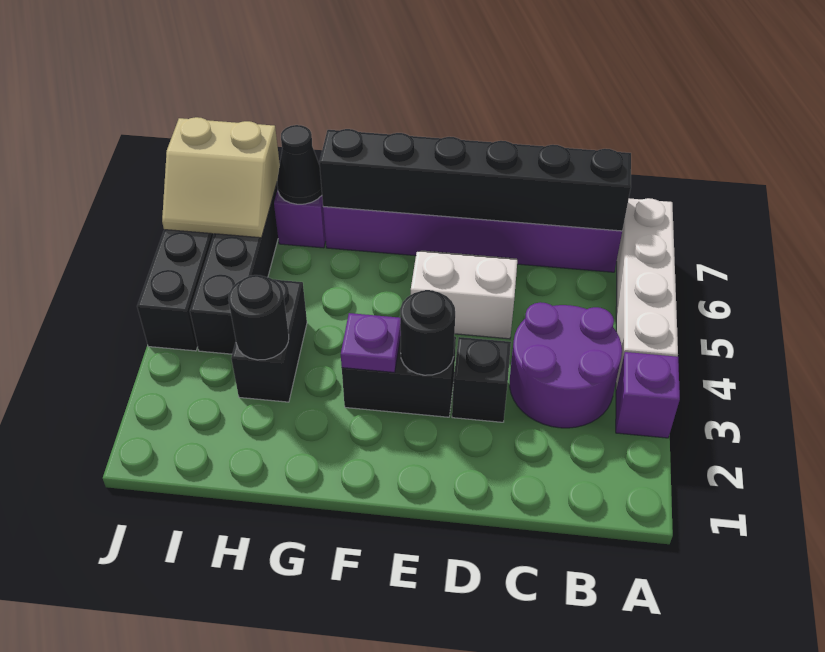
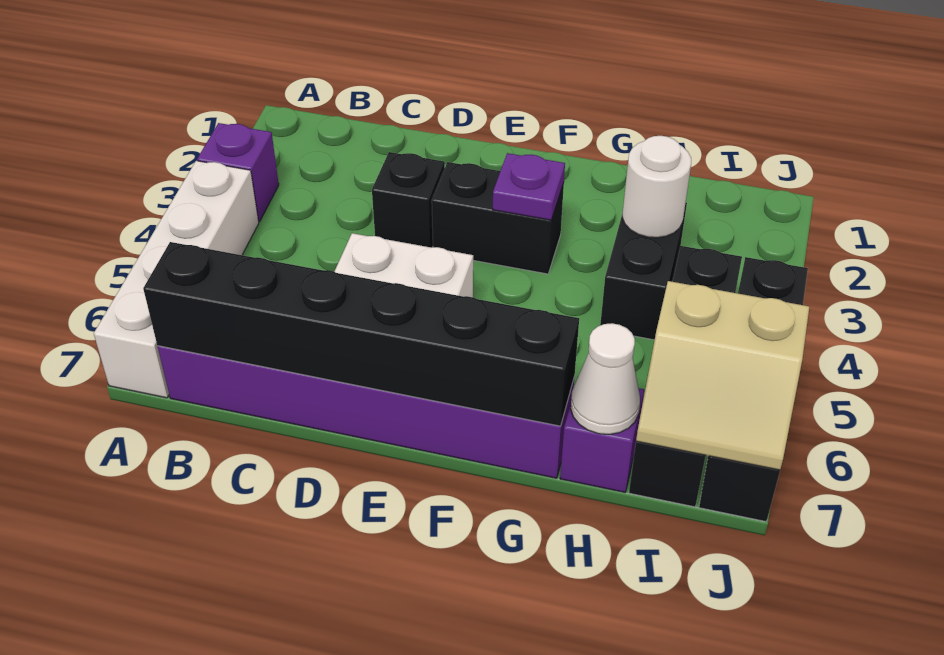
purple round brick B3:C4 level 1 -> none
black round brick E3 level 2 -> none
black round brick H3 level 2 -> white round brick H3 level 2
black cone H7 level 2 -> white cone H7 level 2
tan slope I6:J7 level 2 top 7 -> tan slope I6:J7 level 2 top 6

